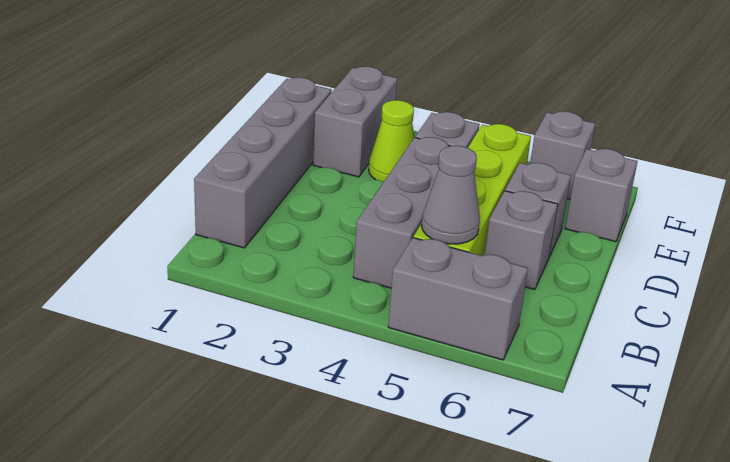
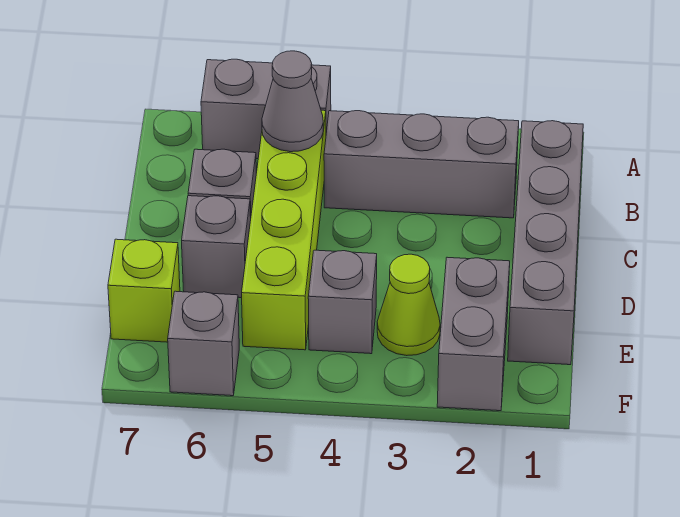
grey brick B4:D4 level 1 -> grey brick B2:B4 level 1
grey brick E7 level 1 -> lime brick E7 level 1

